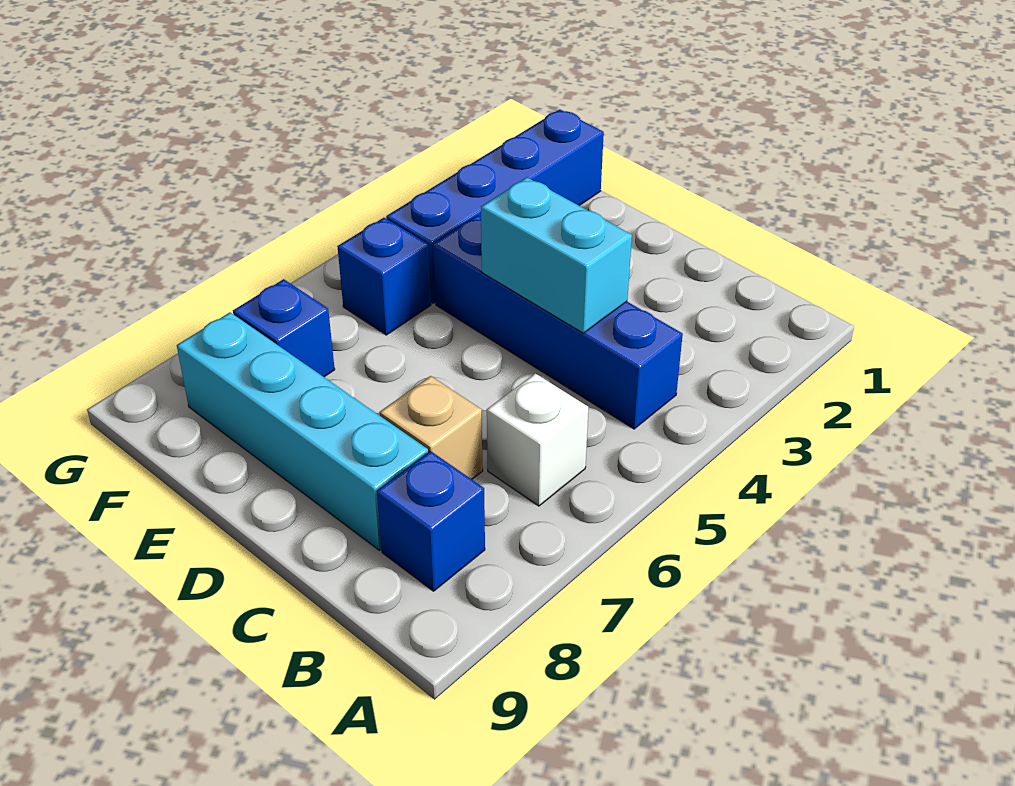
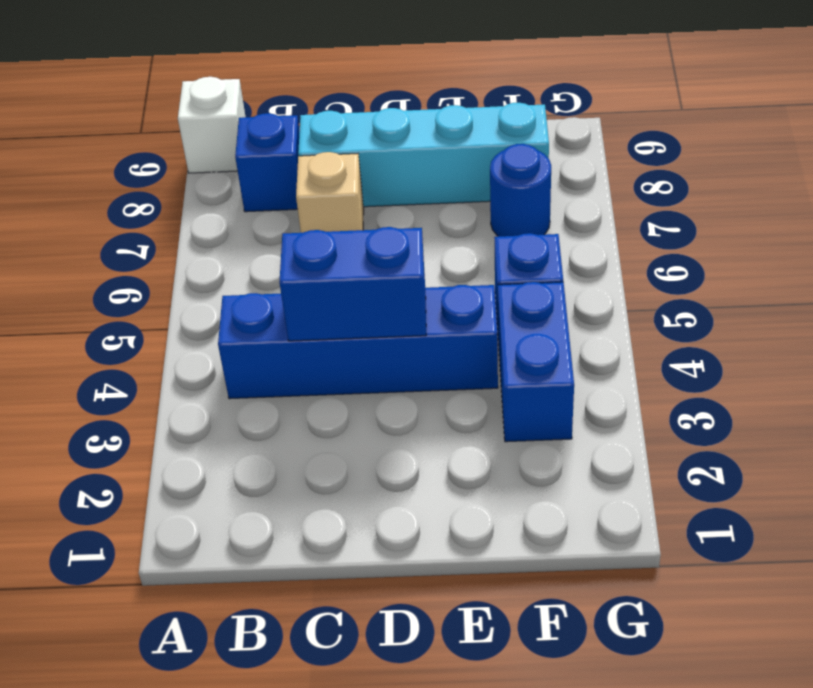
white brick B6 level 1 -> white brick A9 level 1
cyan brick C4:D4 level 2 -> blue brick C4:D4 level 2
blue brick F1:F4 level 1 -> blue brick F3:F4 level 1
blue brick F7 level 1 -> blue round brick F7 level 1

